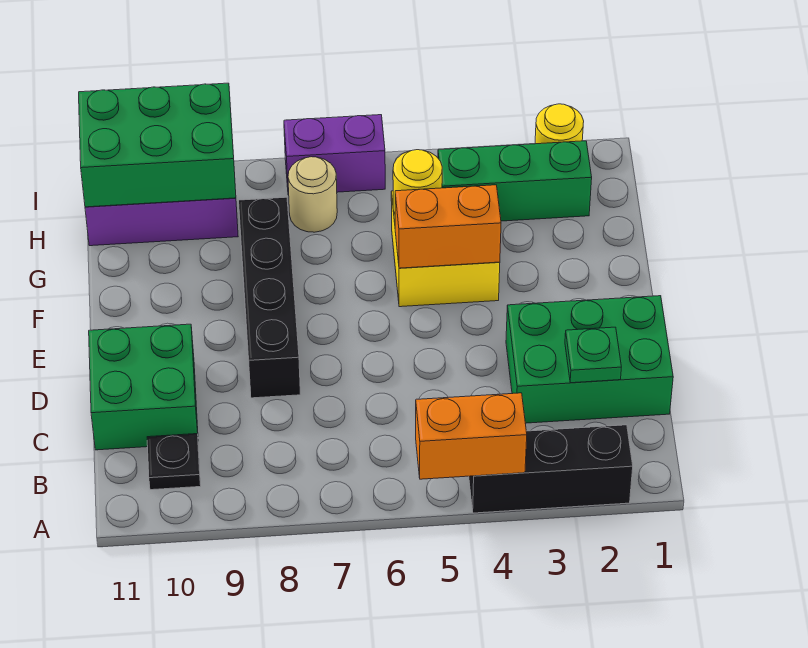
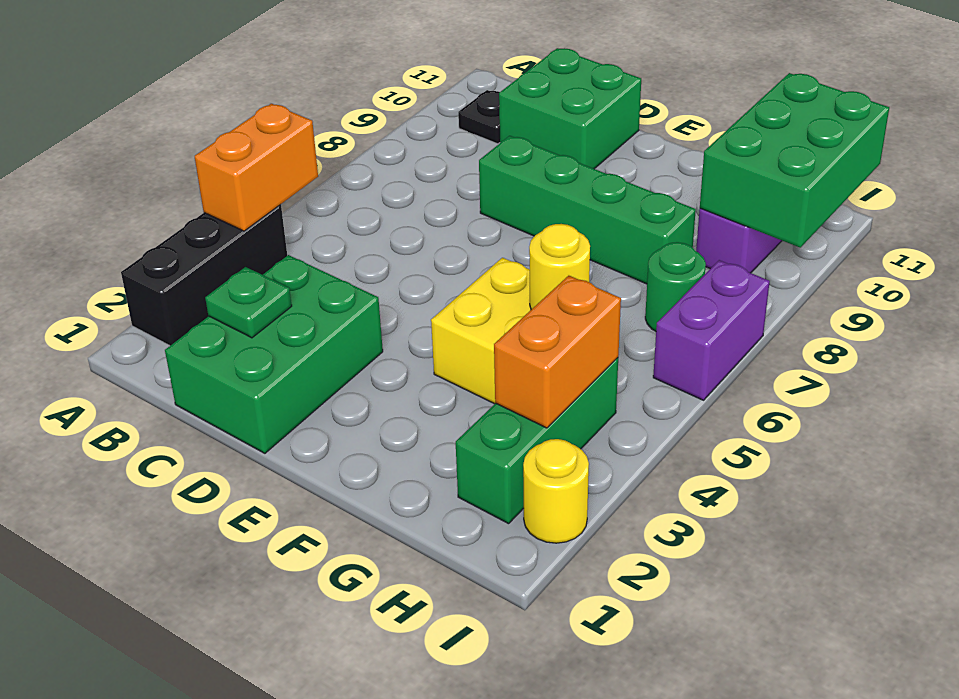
black brick D8:G8 level 1 -> green brick D8:G8 level 1
orange brick F4:F5 level 2 -> orange brick H3:H4 level 2
tan round brick H7 level 1 -> green round brick H7 level 1

